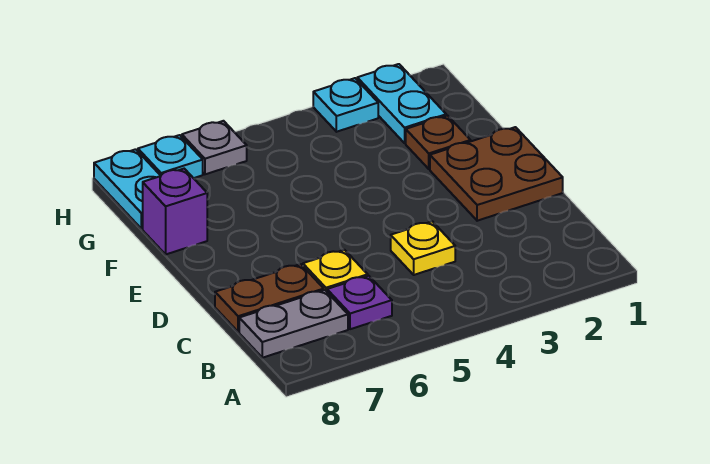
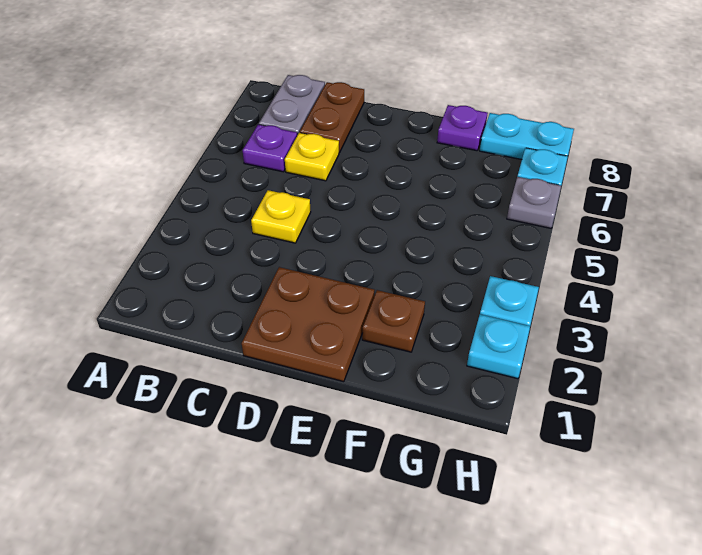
purple brick F8 level 1 -> purple plate F8 level 1
cyan plate G2:H2 level 1 -> cyan plate H2 level 1

